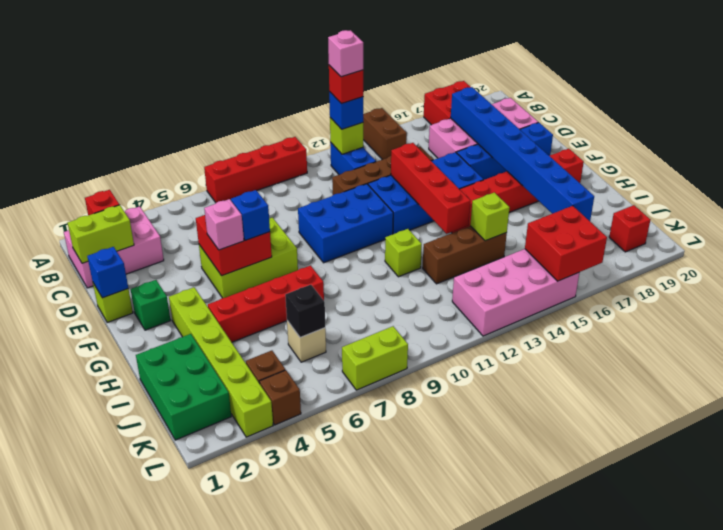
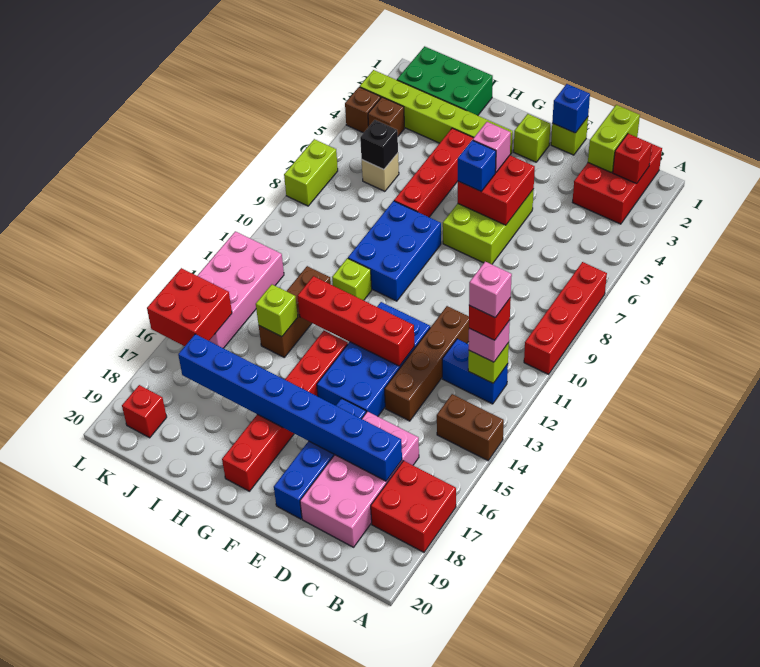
pink brick B1:C3 level 1 -> red brick B1:C3 level 1
blue brick B12 level 3 -> pink brick B12 level 3
blue brick E9:F11 level 1 -> blue brick G8:H10 level 1
green brick F2 level 1 -> lime brick F2 level 1

